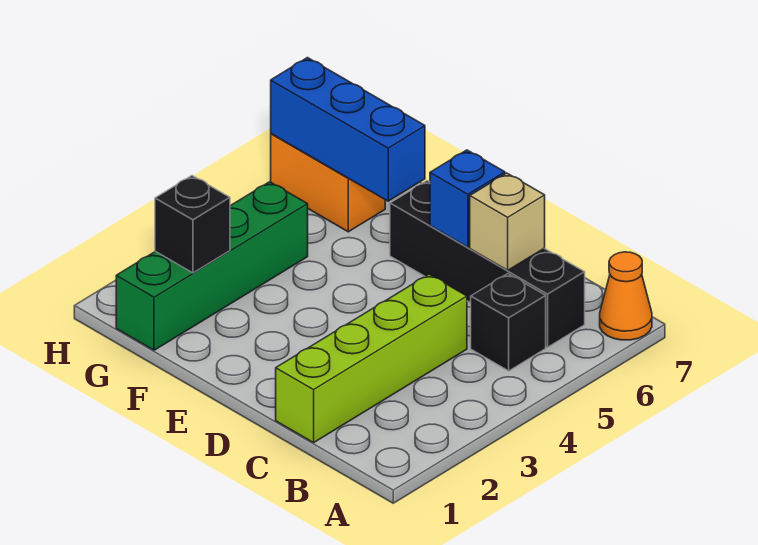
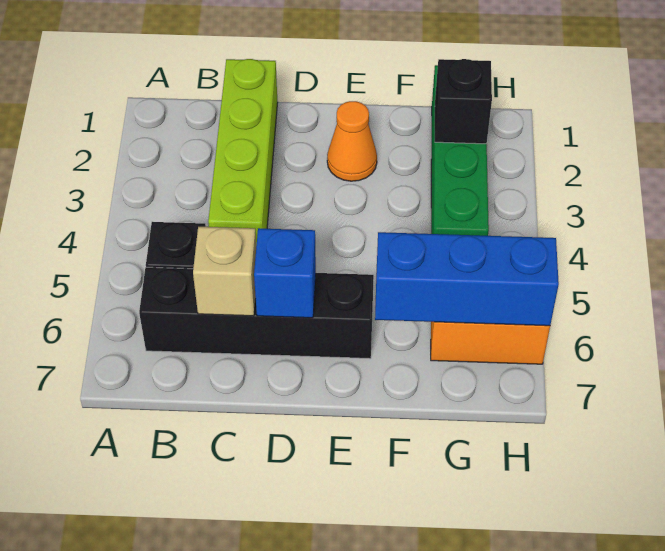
orange cone A7 level 1 -> orange cone E2 level 1

